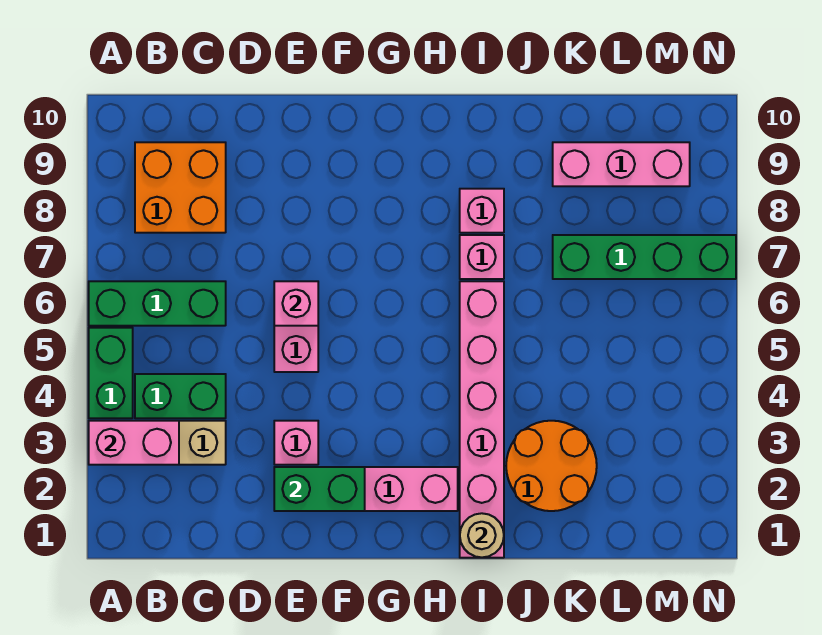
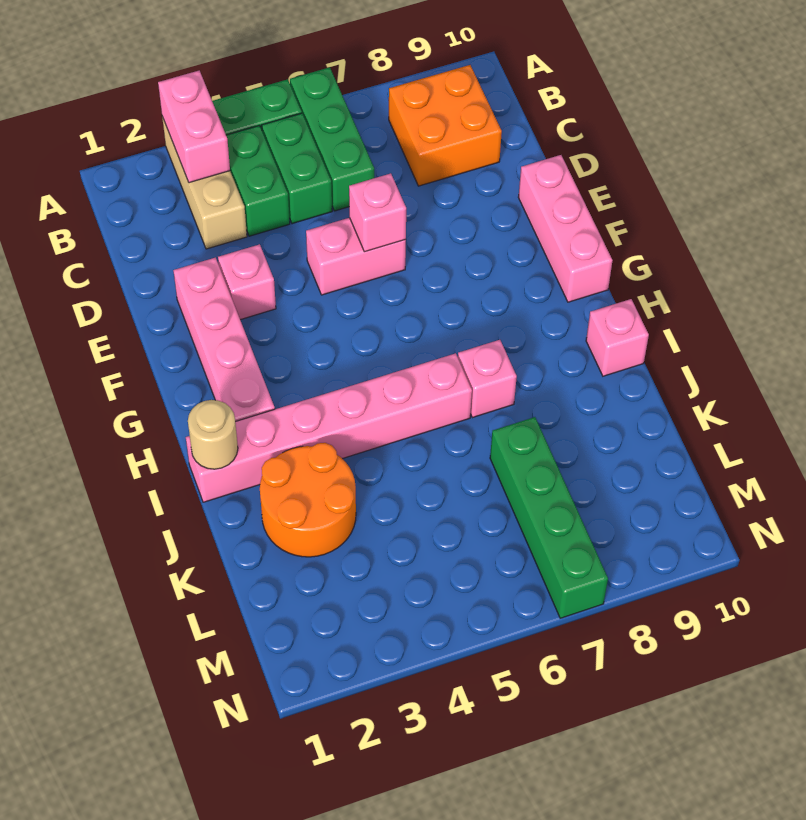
green brick E2:F2 level 2 -> green brick B5:C5 level 1
pink brick I8 level 1 -> pink brick I10 level 1
pink brick K9:M9 level 1 -> pink brick E10:G10 level 1

